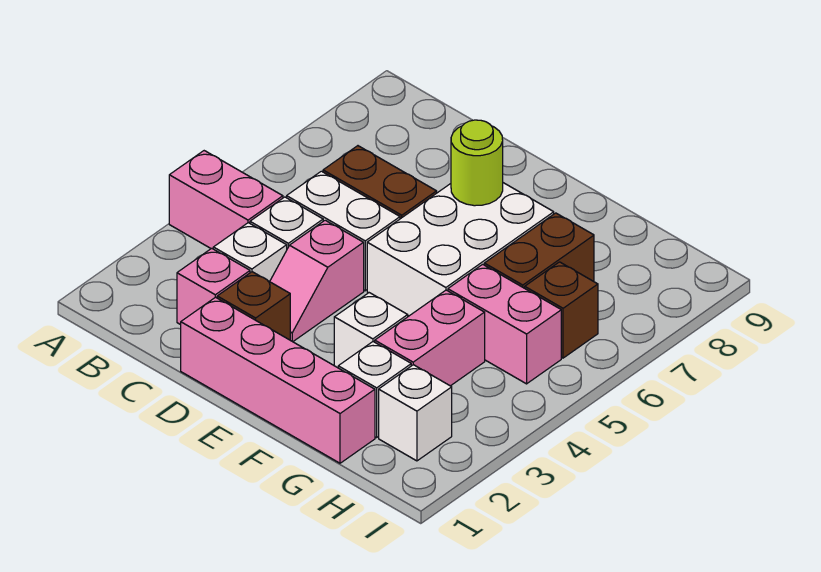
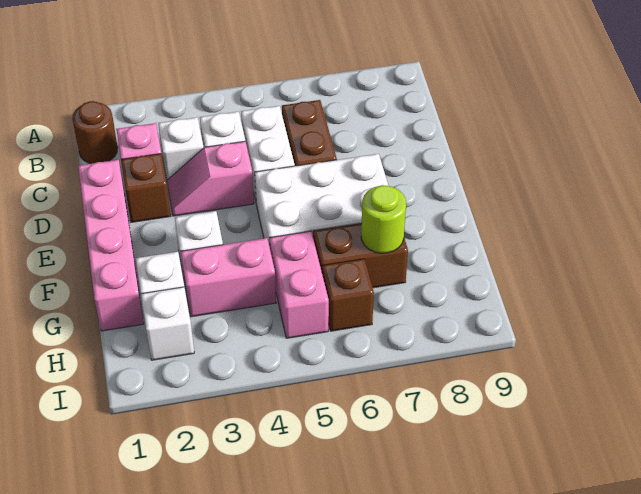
pink brick A4:B4 level 1 -> none
none -> brown round brick B1 level 1
lime round brick E7 level 2 -> lime round brick G7 level 2

